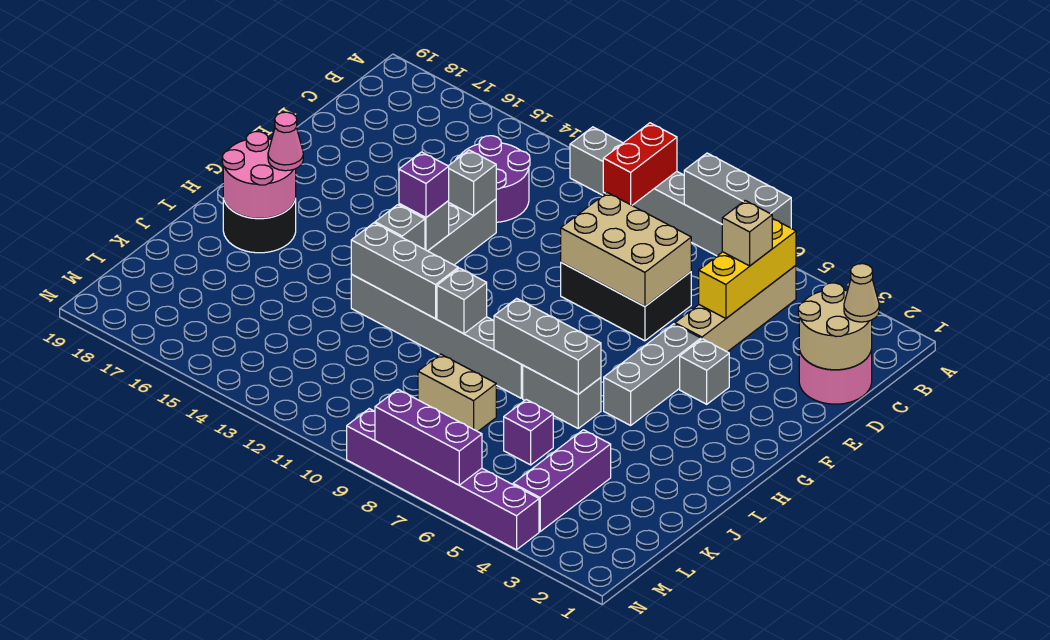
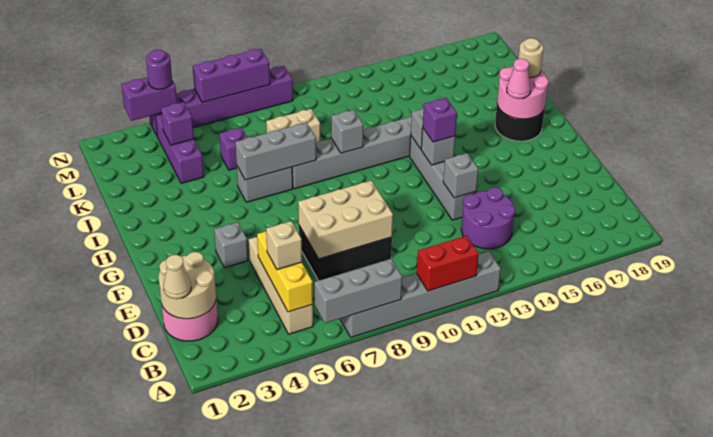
red brick A10:B10 level 2 -> red brick A10:A11 level 2
grey brick F5:H5 level 1 -> none
grey brick I11:I13 level 2 -> none
none -> tan round brick I18 level 3
none -> purple brick L4 level 2
none -> purple brick N3:N4 level 2
none -> purple round brick N4 level 3

